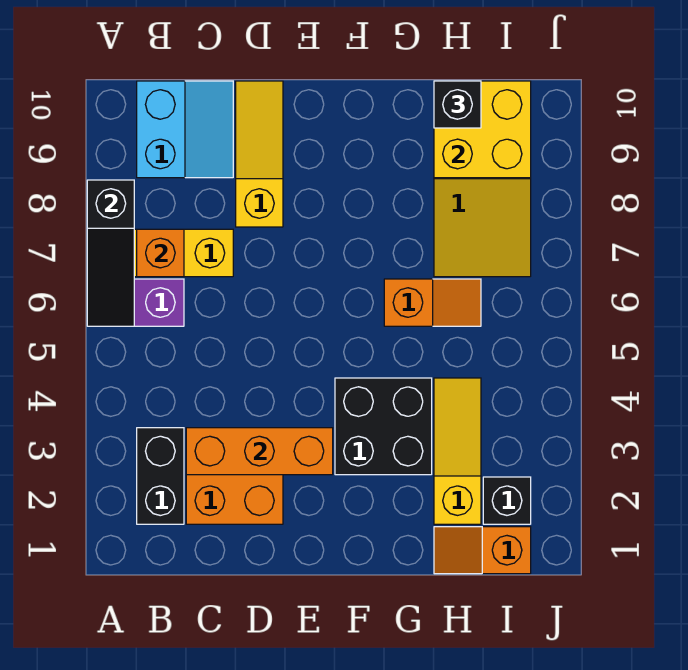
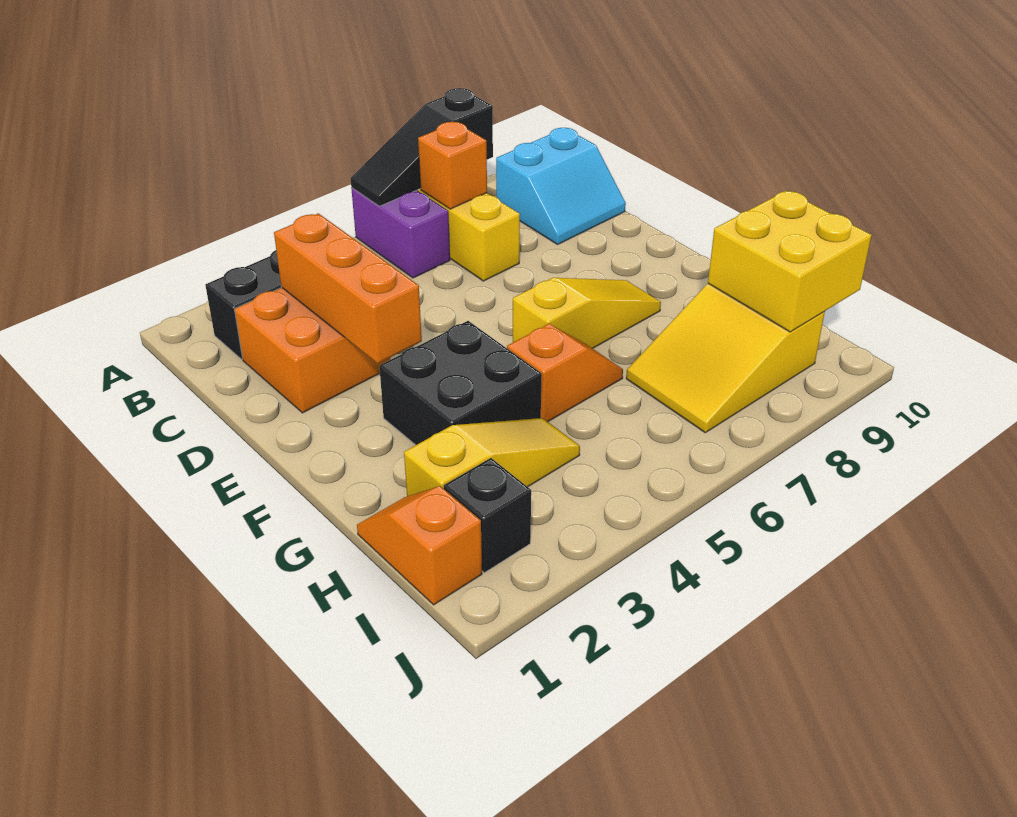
yellow slope D8:D10 level 1 top 8 -> yellow slope F6:F8 level 1 top 6
orange slope G6:H6 level 1 top G -> orange slope G5:G6 level 1 top 5
black brick H10 level 3 -> none

